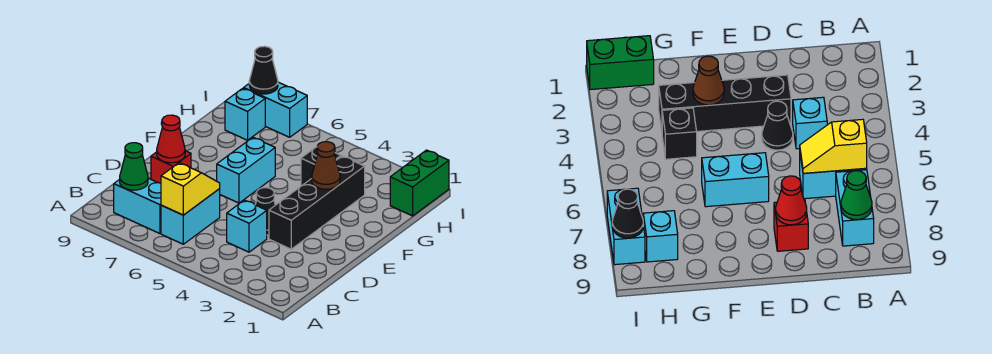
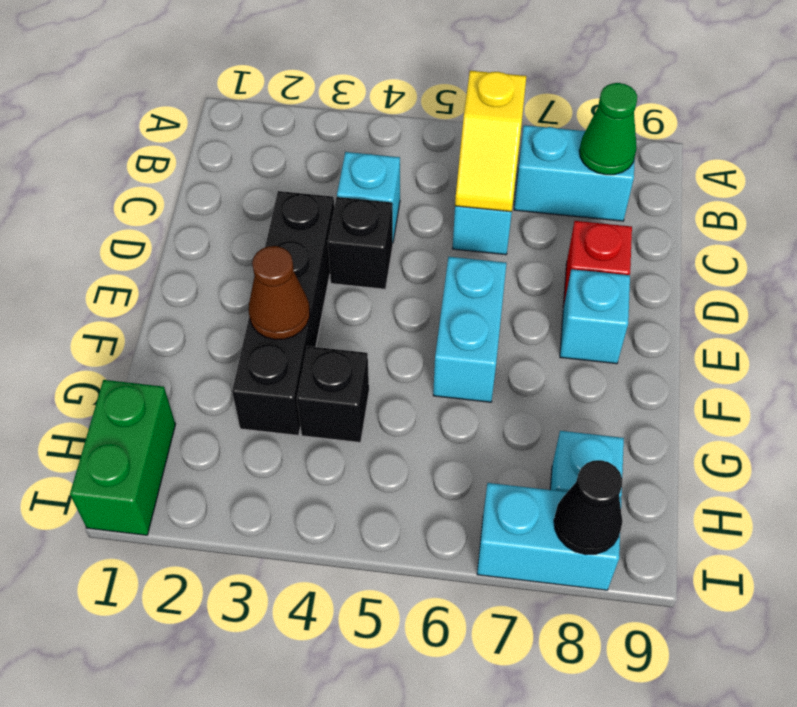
black cone D4 level 1 -> black brick D4 level 1
red cone D8 level 2 -> none
none -> cyan brick E8 level 1

